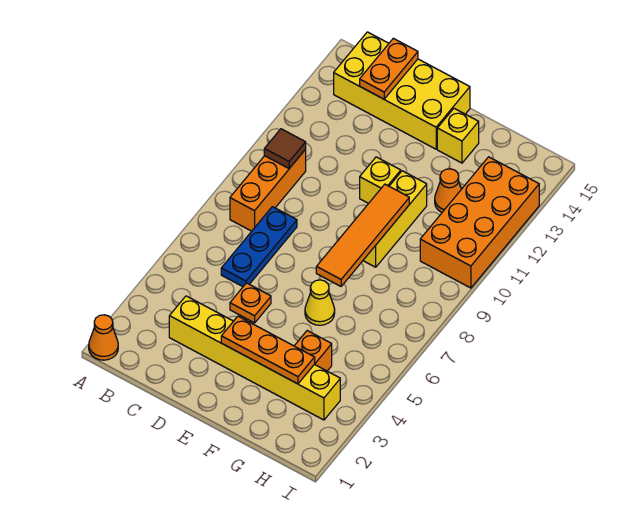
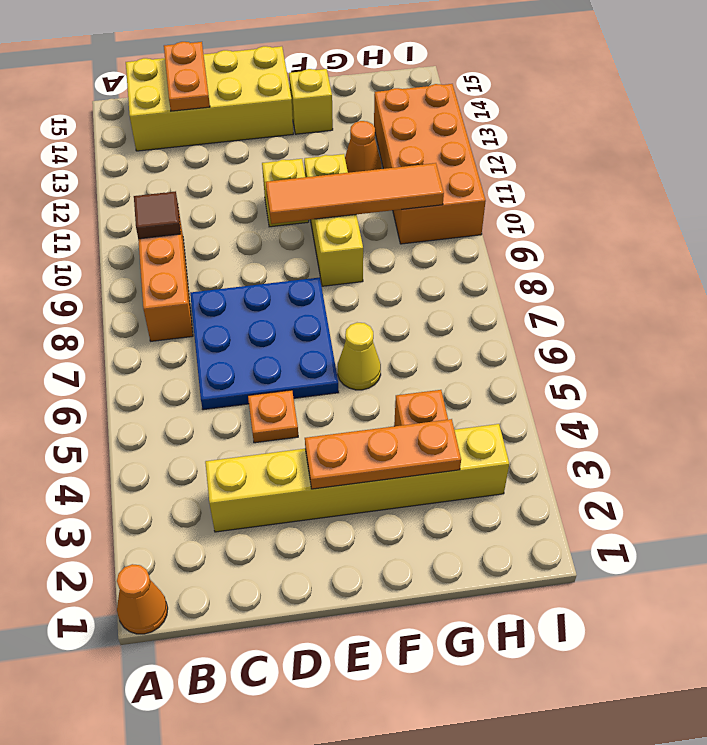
blue plate C6:C8 level 1 -> blue plate C6:E8 level 1
orange tile F7:F10 level 2 -> orange tile E10:H10 level 2

